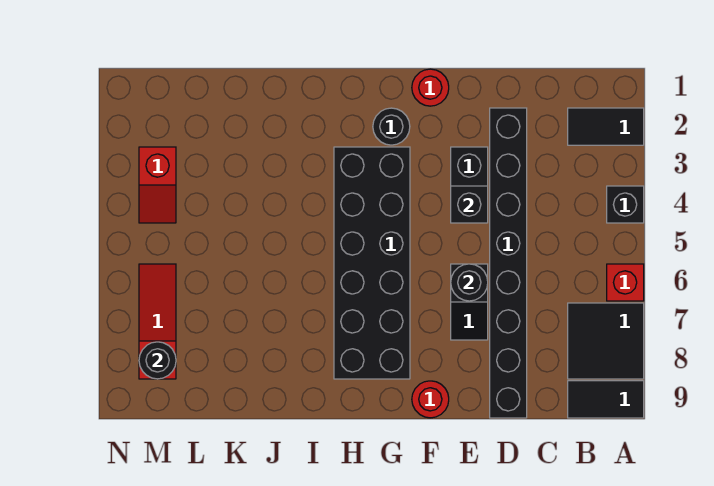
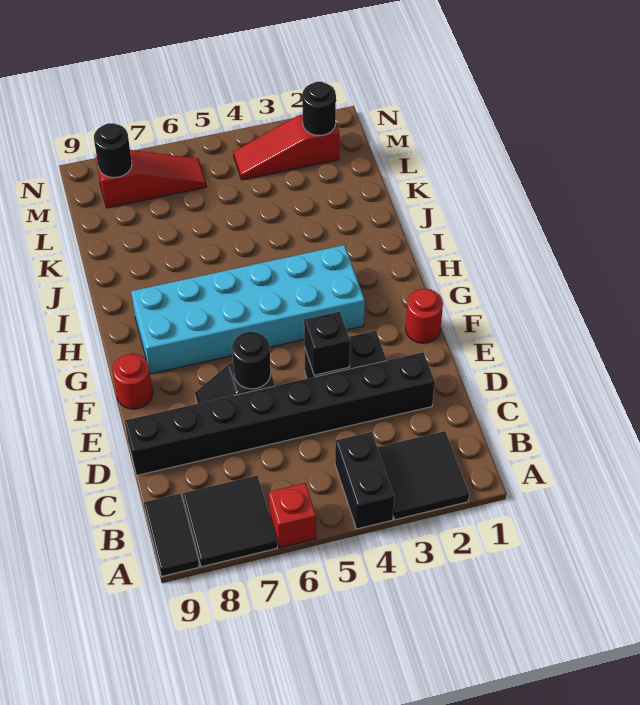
black tile A2:B2 level 1 -> black tile A2:B3 level 1
black brick A4 level 1 -> black brick A4:B4 level 1
black round brick G2 level 1 -> black round brick M2 level 2
black brick G3:H8 level 1 -> cyan brick G3:H8 level 1
red slope M3:M4 level 1 top 3 -> red slope M2:M4 level 1 top 2

